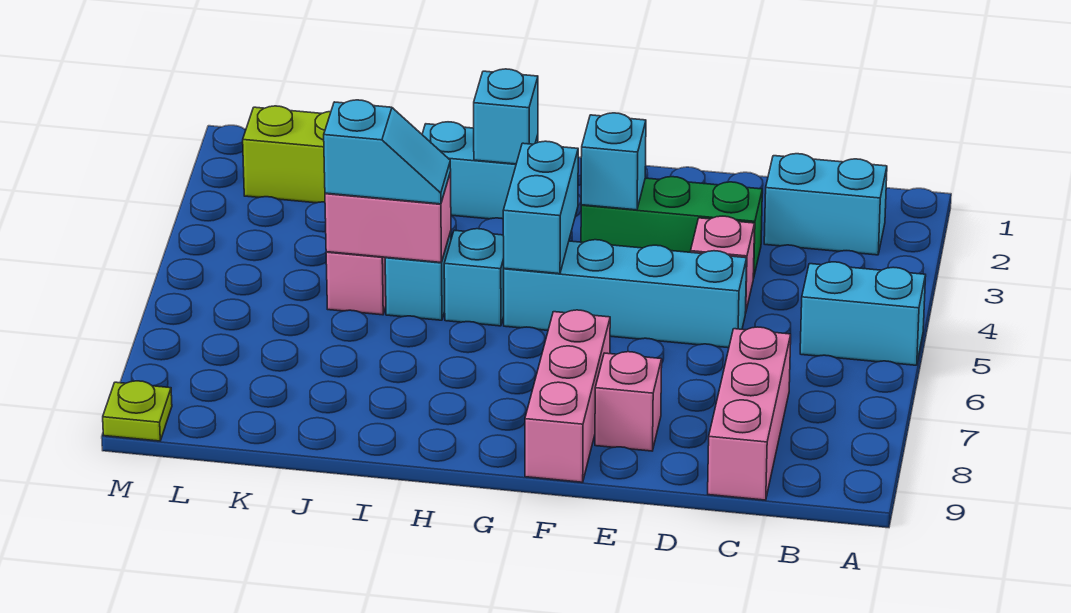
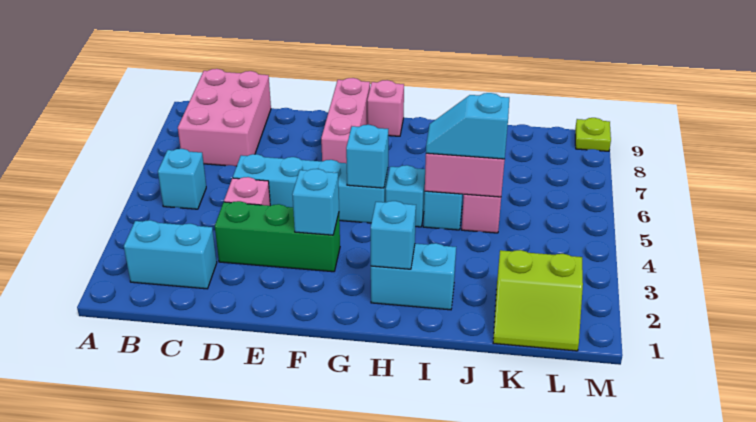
cyan brick A5:B5 level 1 -> cyan brick B5 level 1
pink brick C7:C9 level 1 -> pink brick B7:C9 level 1
pink brick E8 level 1 -> pink brick G9 level 1
cyan brick G4:G5 level 2 -> cyan brick G5 level 2

